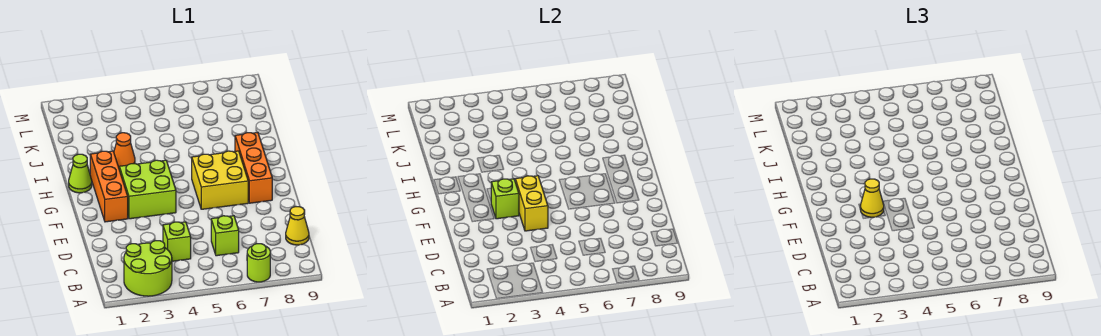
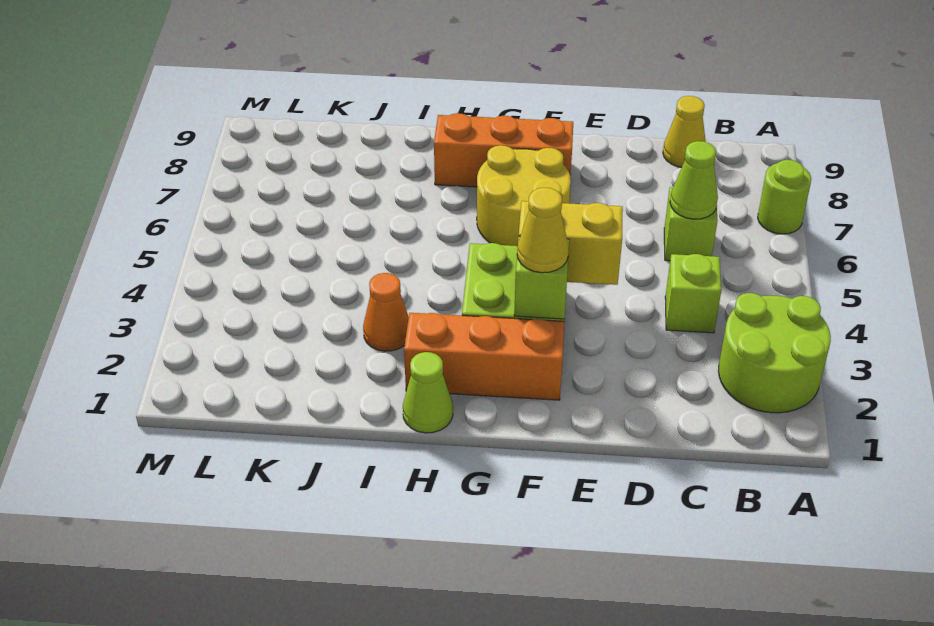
none -> lime cone C6 level 2
yellow brick F6:G7 level 1 -> yellow round brick F6:G7 level 1

